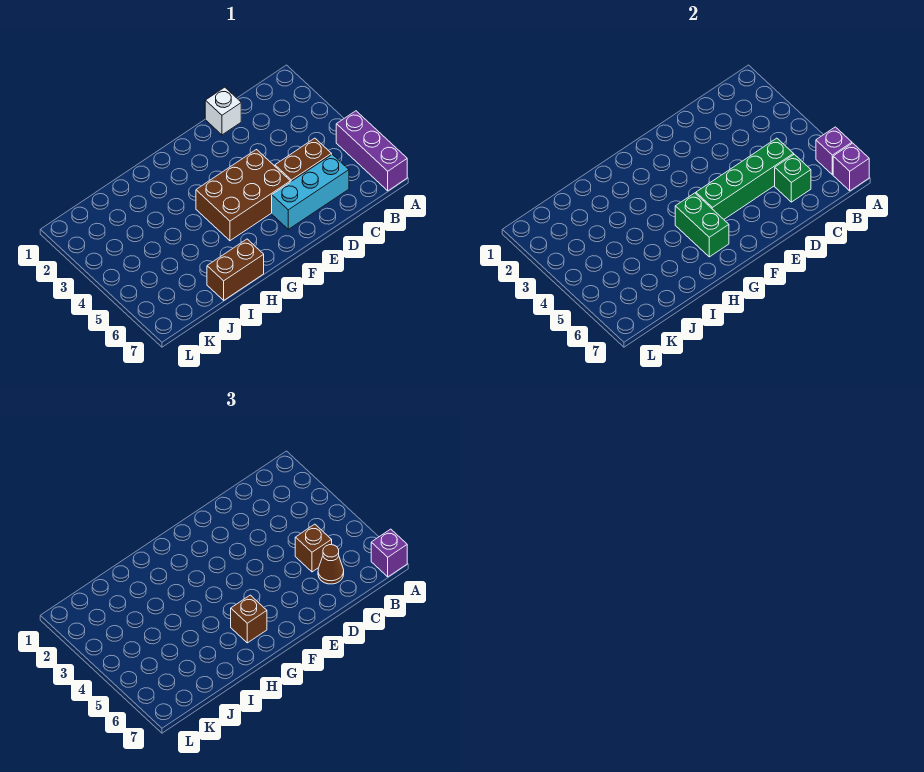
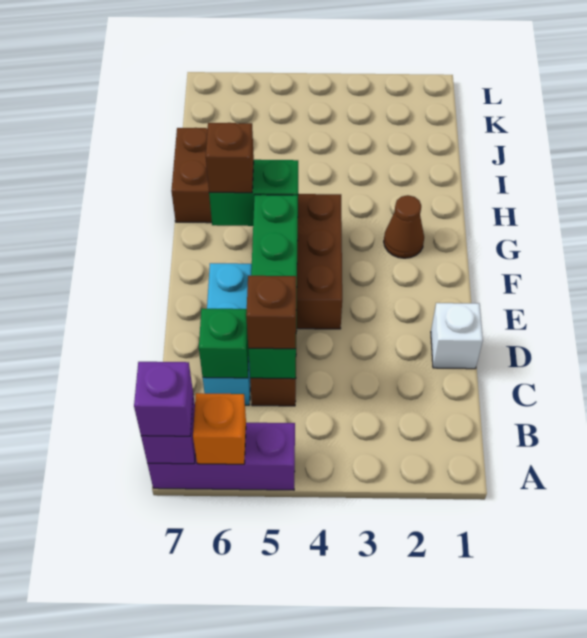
purple brick A6 level 2 -> orange brick A6 level 2
brown cone C6 level 3 -> brown cone G2 level 1

